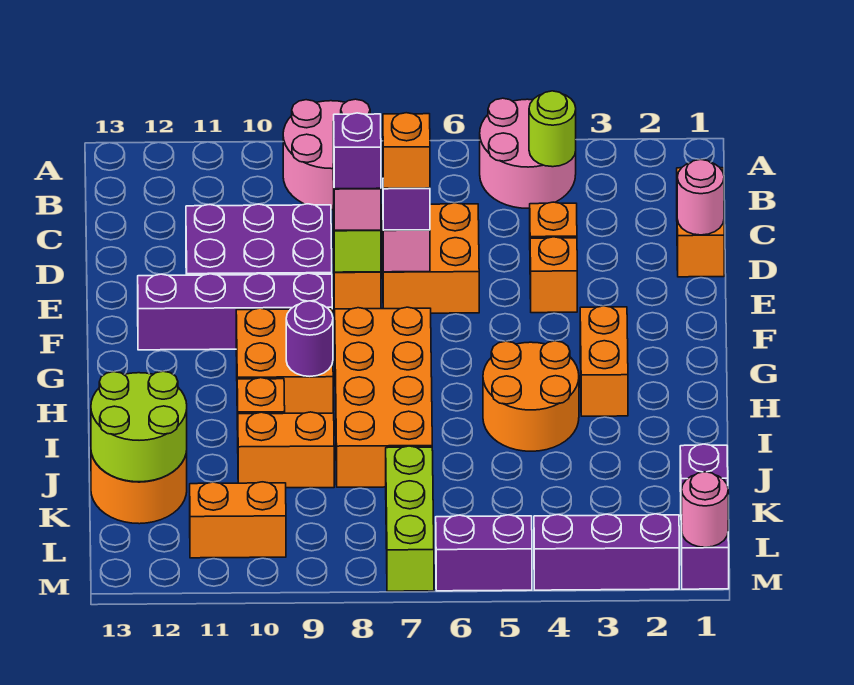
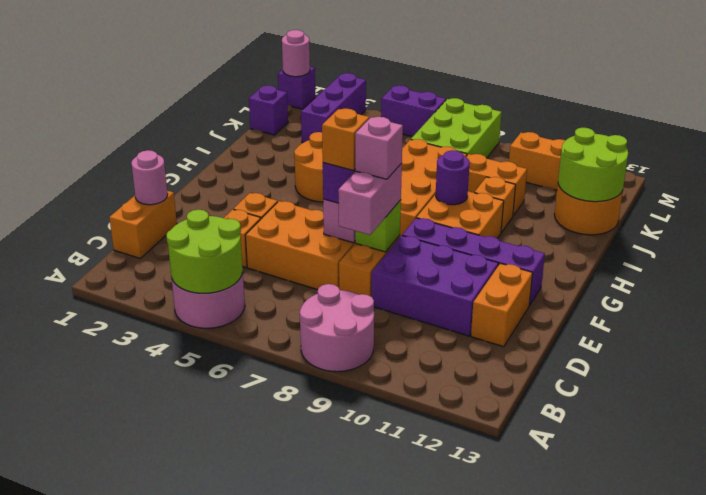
lime round brick B4 level 2 -> lime round brick A4:B5 level 2
orange brick D6:E7 level 1 -> orange brick D5:E7 level 1
purple brick E8 level 4 -> pink brick E8 level 4
orange brick G3:H3 level 1 -> orange brick D12:E12 level 1
lime brick K7:M7 level 1 -> lime brick K7:M8 level 1
purple brick M2:M4 level 1 -> purple brick K3:M3 level 1

